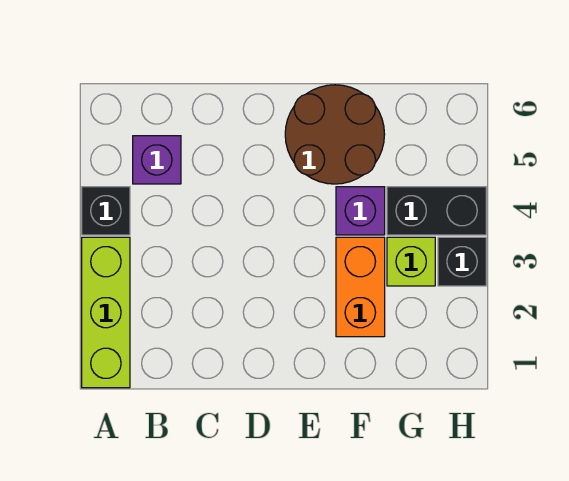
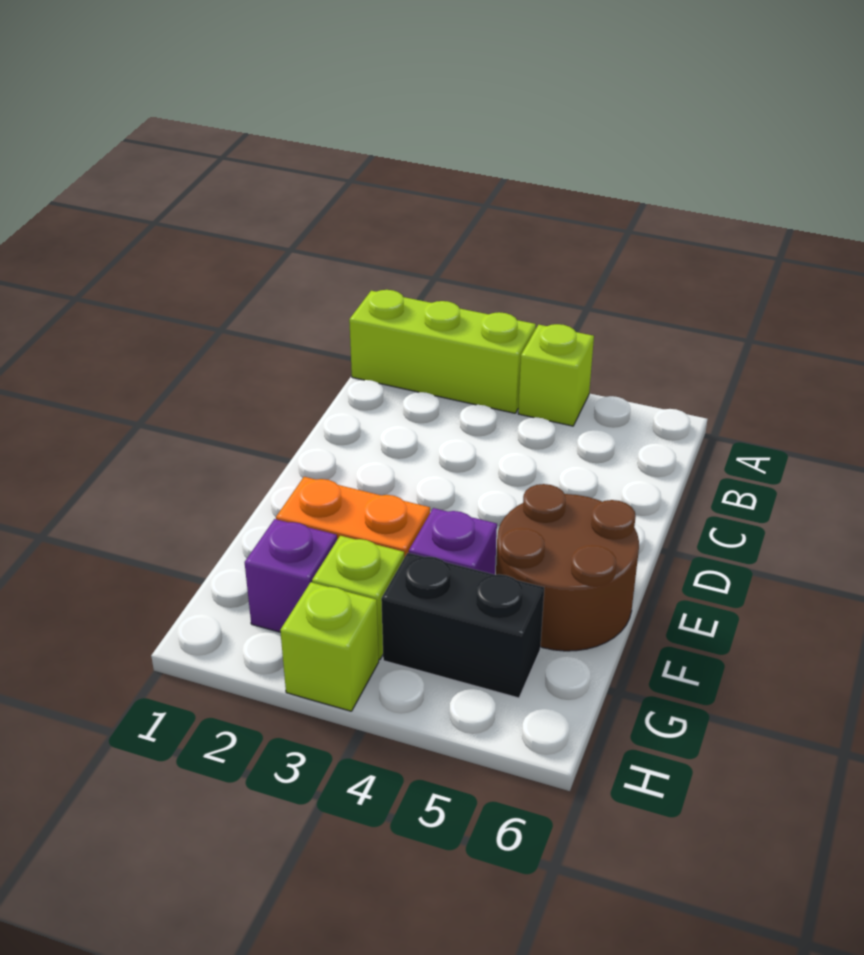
black brick A4 level 1 -> lime brick A4 level 1
purple brick B5 level 1 -> purple brick G2 level 1
black brick G4:H4 level 1 -> black brick G4:G5 level 1
black brick H3 level 1 -> lime brick H3 level 1

